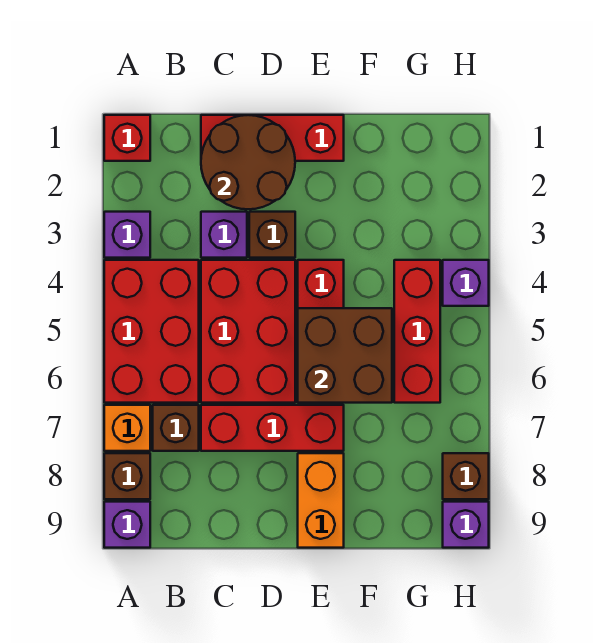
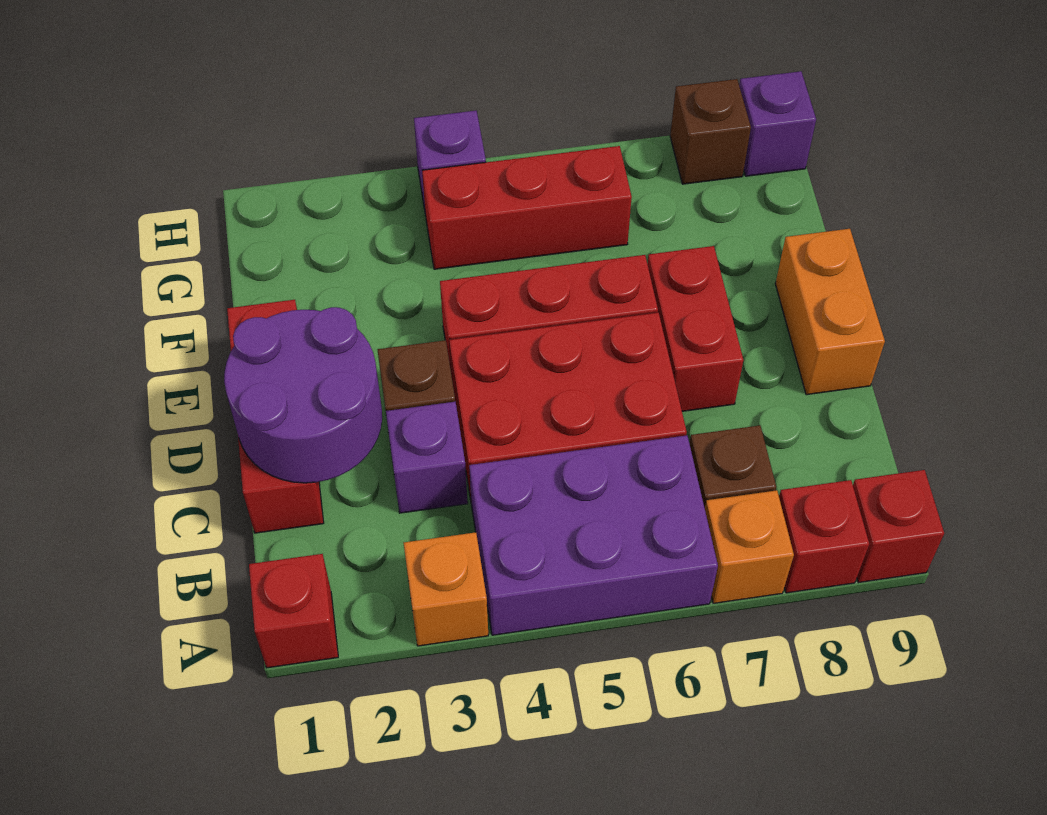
purple brick A3 level 1 -> orange brick A3 level 1
red brick A4:B6 level 1 -> purple brick A4:B6 level 1
brown brick A8 level 1 -> red brick A8 level 1
purple brick A9 level 1 -> red brick A9 level 1
brown round brick C1:D2 level 2 -> purple round brick C1:D2 level 2
red brick C7:E7 level 1 -> red brick D7:E7 level 1
brown brick E5:F6 level 2 -> none
orange brick E8:E9 level 1 -> orange brick D9:E9 level 1

